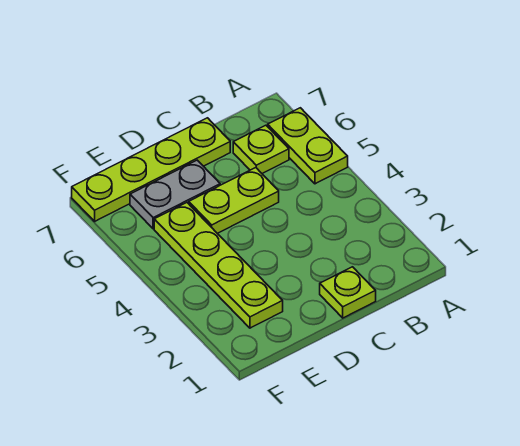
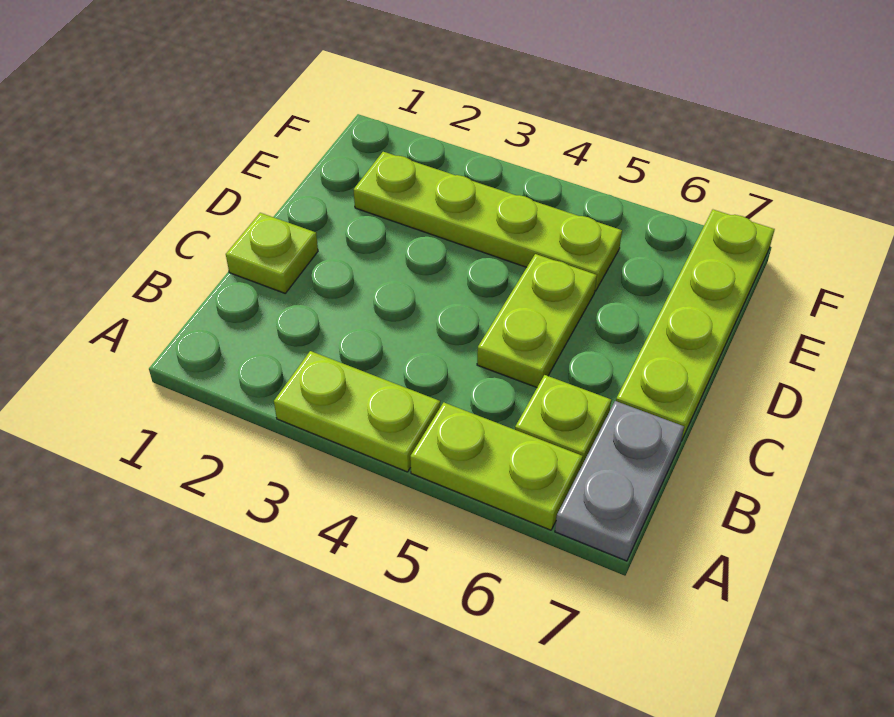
none -> lime plate A3:A4 level 1
grey plate D6:E6 level 1 -> grey plate A7:B7 level 1

